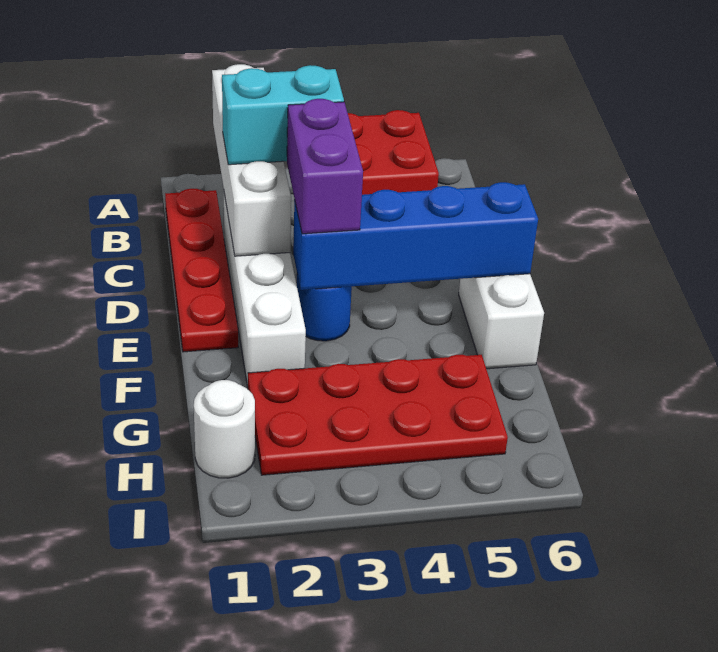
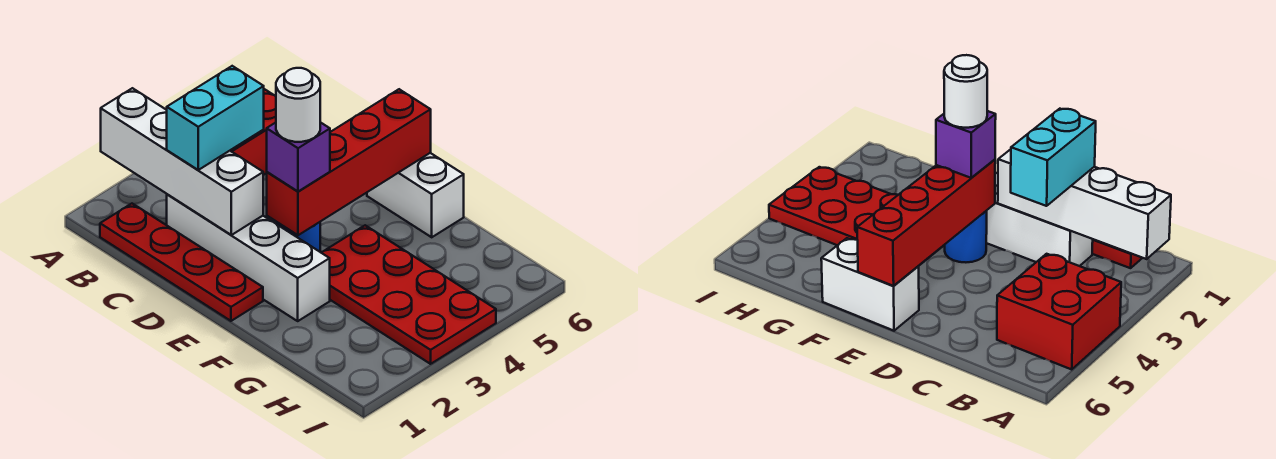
purple brick D3:E3 level 3 -> purple brick E3 level 3
blue brick E3:E6 level 2 -> red brick E3:E6 level 2
red plate G2:H5 level 1 -> red plate F3:I4 level 1
white round brick H1 level 1 -> white round brick E3 level 4

